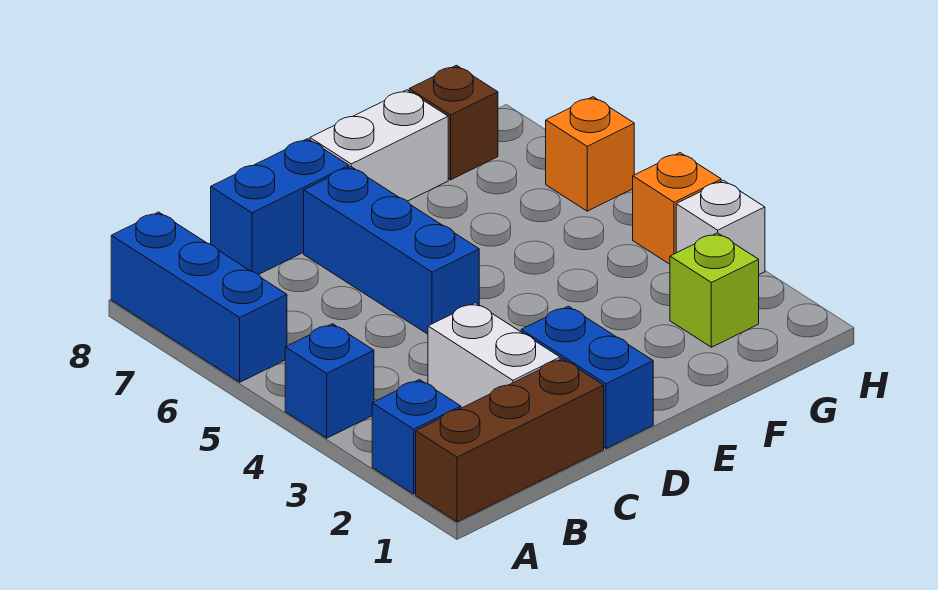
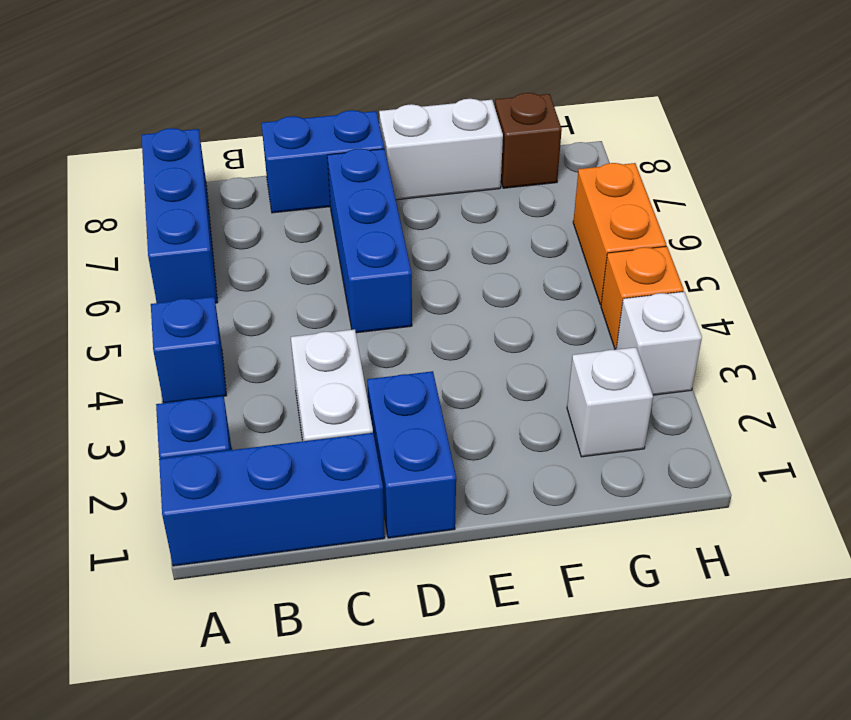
brown brick A1:C1 level 1 -> blue brick A1:C1 level 1
lime brick G2 level 1 -> white brick G2 level 1
orange brick H6 level 1 -> orange brick H5:H6 level 1

